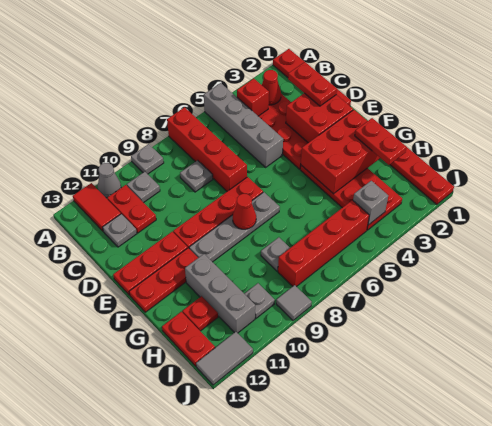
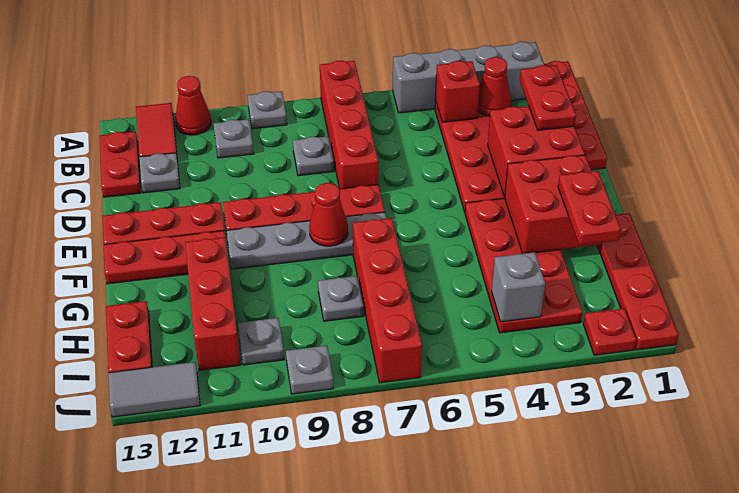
grey brick A5:D5 level 1 -> grey brick A2:A5 level 1
grey cone A11 level 1 -> red cone A11 level 1
red plate B11:C11 level 1 -> red plate B13:C13 level 1
red brick F2:G4 level 2 -> red brick F2:G3 level 2
grey brick G11:I11 level 1 -> red brick G11:I11 level 1
red plate H12 level 1 -> red plate J2 level 1
red brick I5:I8 level 1 -> red brick G7:J7 level 1
grey tile J9 level 1 -> grey plate J9 level 1

